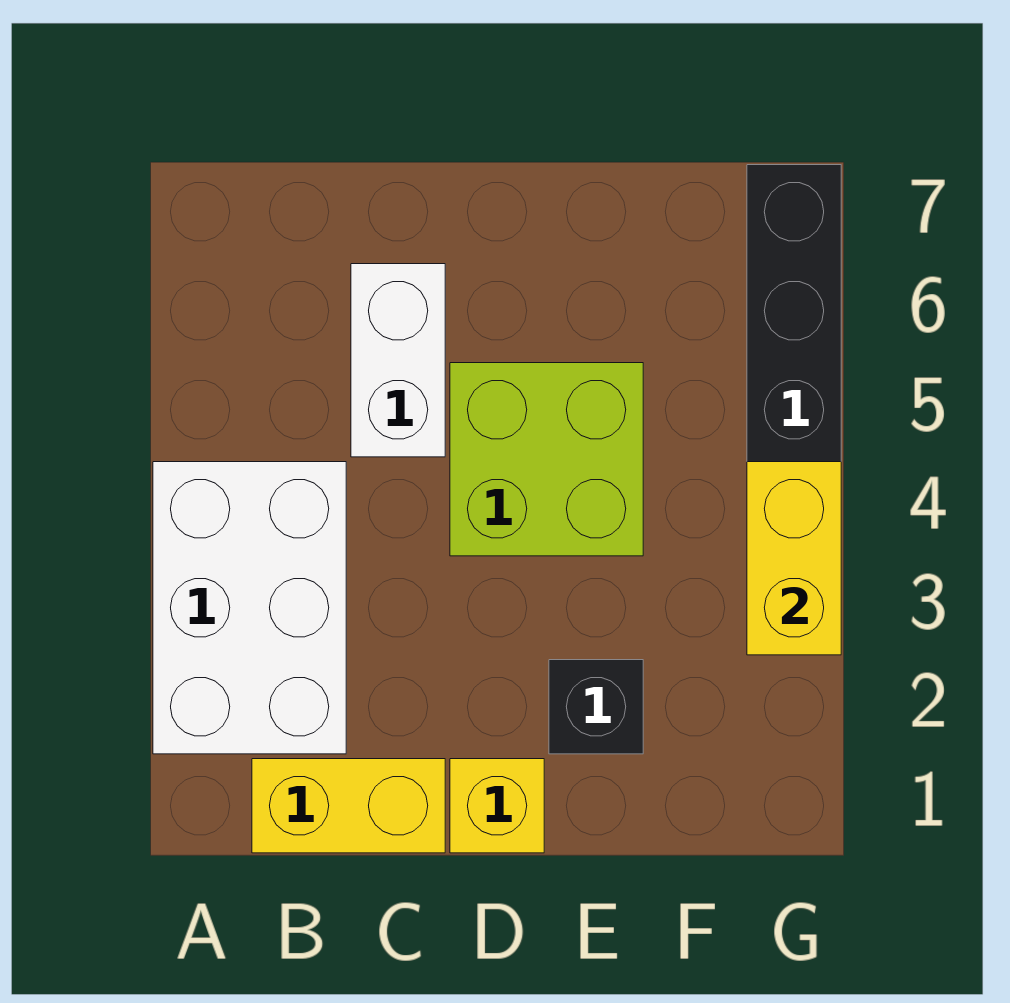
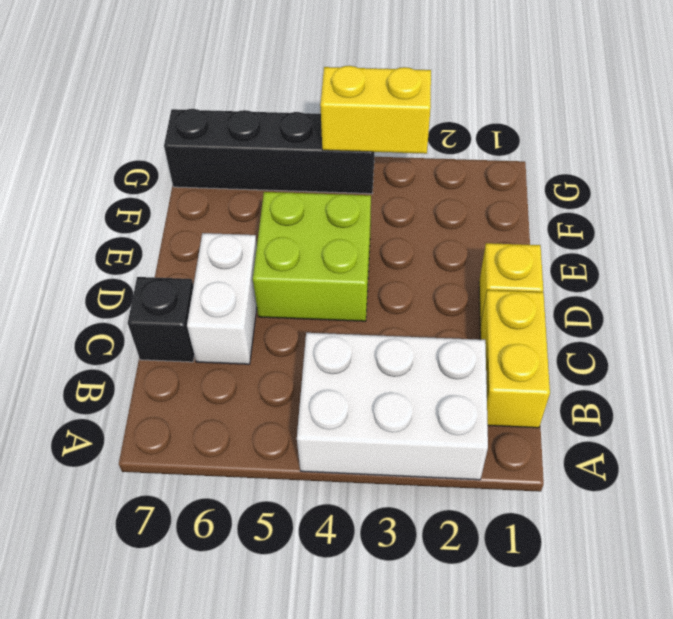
white brick C5:C6 level 1 -> white brick C6:D6 level 1
black brick E2 level 1 -> black brick C7 level 1

